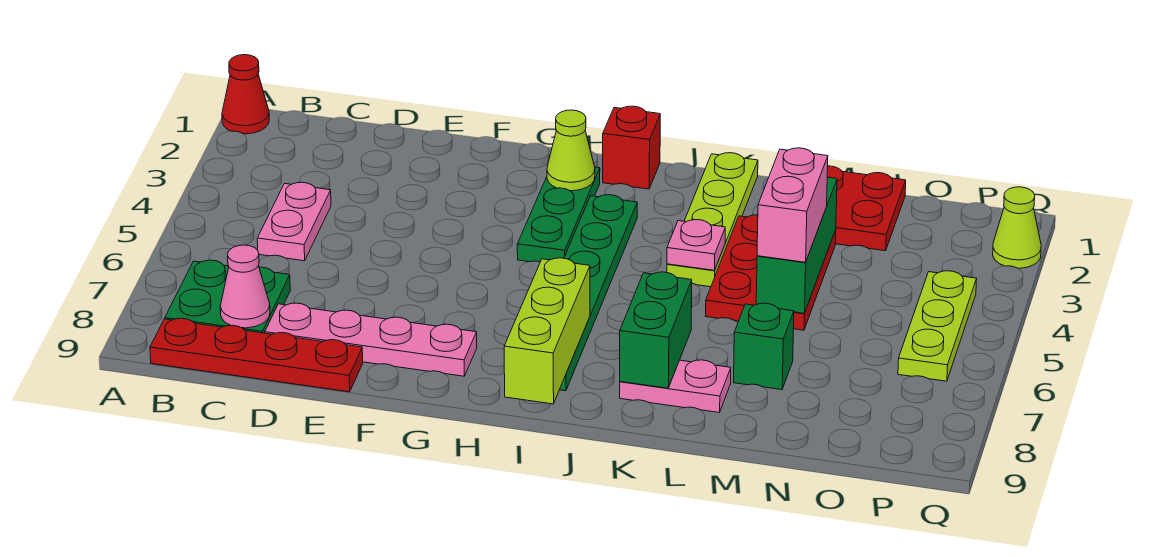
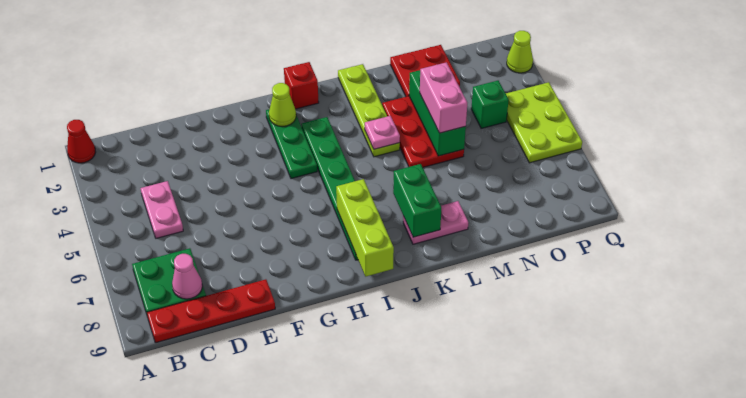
pink plate D8:G8 level 1 -> none
green brick M7 level 1 -> green brick O4 level 1
lime plate P4:P6 level 1 -> lime plate P4:Q6 level 1

